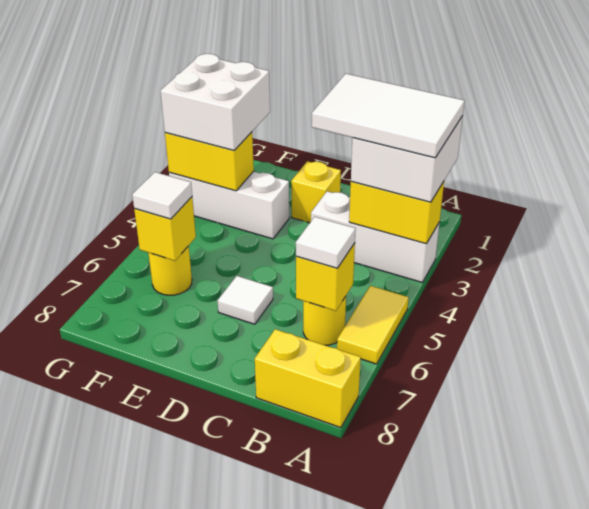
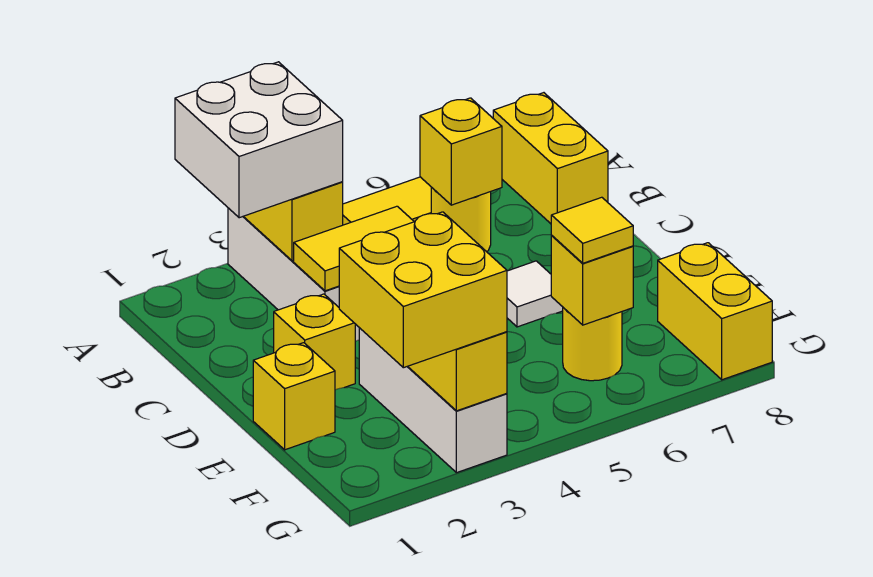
white tile A2:C3 level 4 -> none
white tile B6 level 3 -> none
none -> yellow tile C3:C4 level 2
none -> yellow brick E1 level 1
white brick F2:G3 level 3 -> yellow brick F2:G3 level 3
white tile F6 level 3 -> yellow tile F6 level 3
none -> yellow brick F8:G8 level 1

